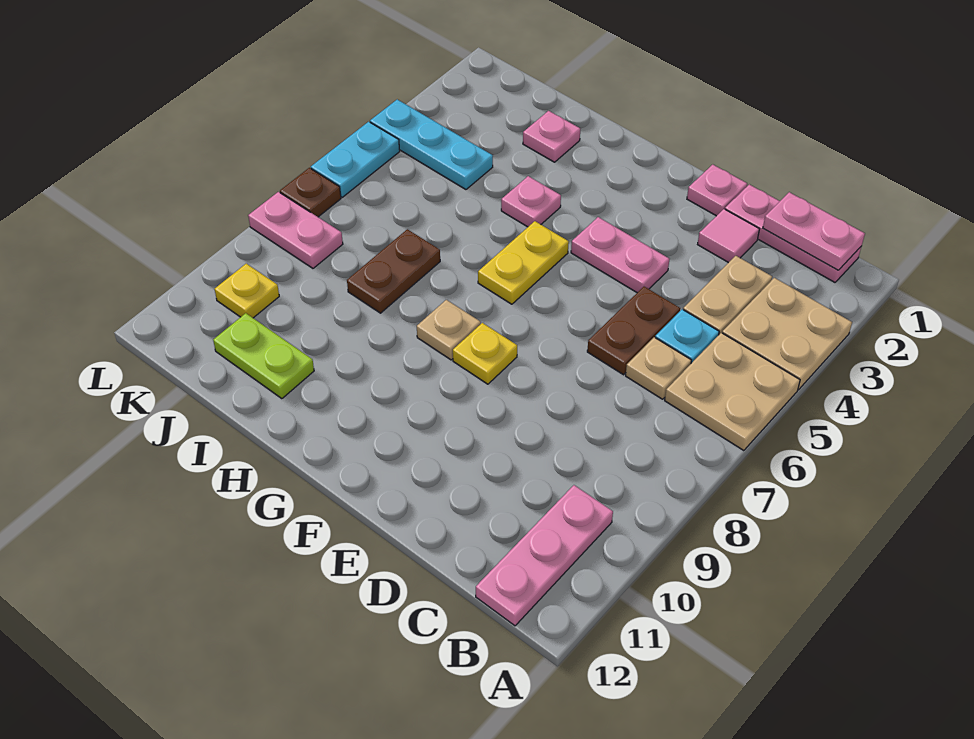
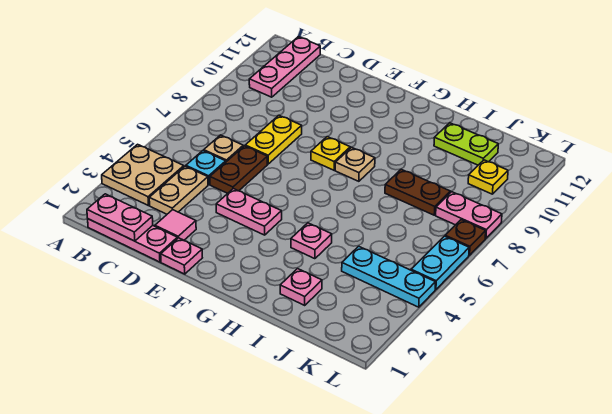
tan plate A5:B6 level 1 -> none
yellow plate G5:G6 level 1 -> yellow plate D7:D8 level 1
brown plate I7:I8 level 1 -> brown plate I8:J8 level 1

